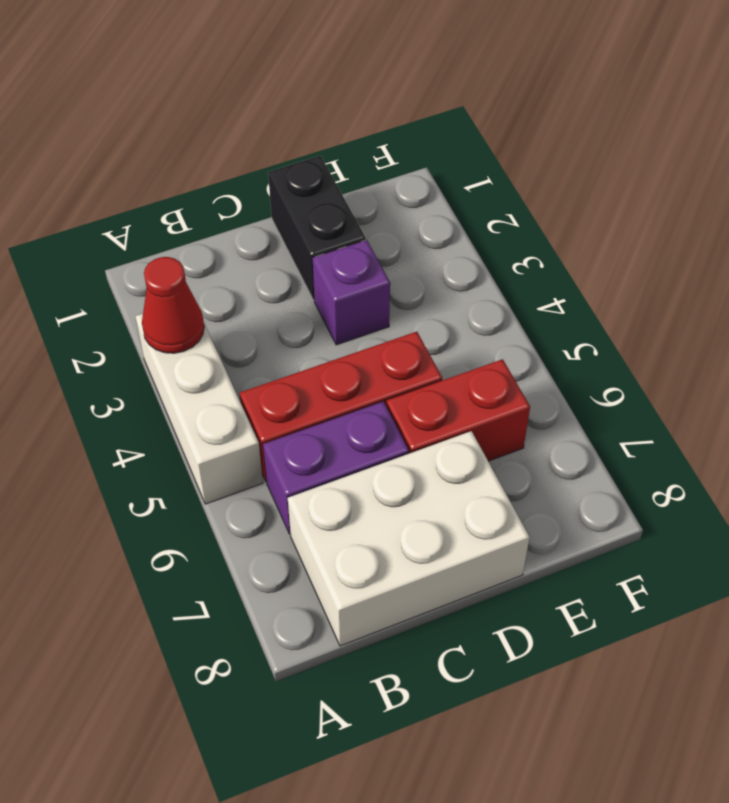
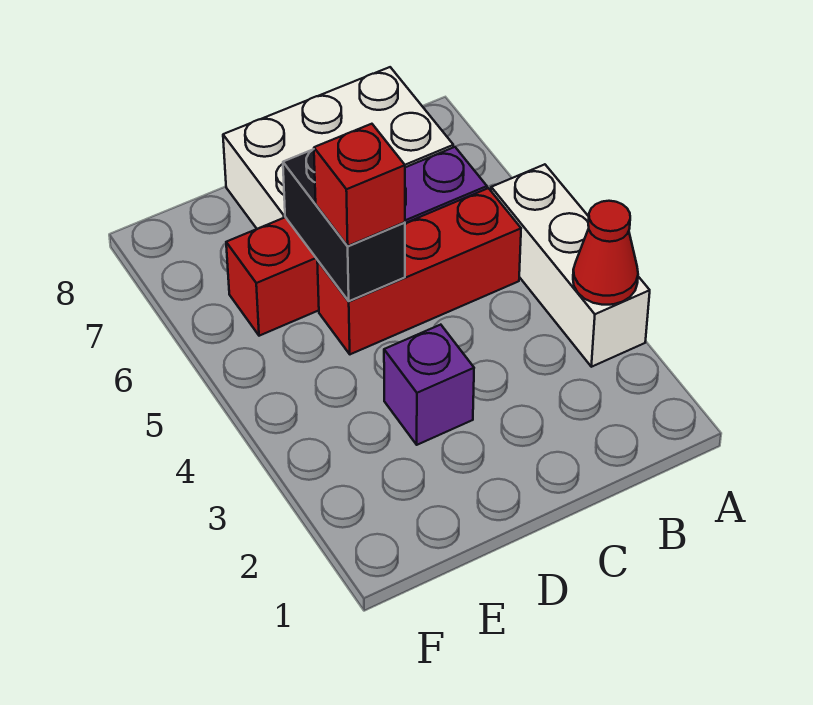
black brick D1:D2 level 1 -> black brick D5:D6 level 2
none -> red brick D5 level 3

